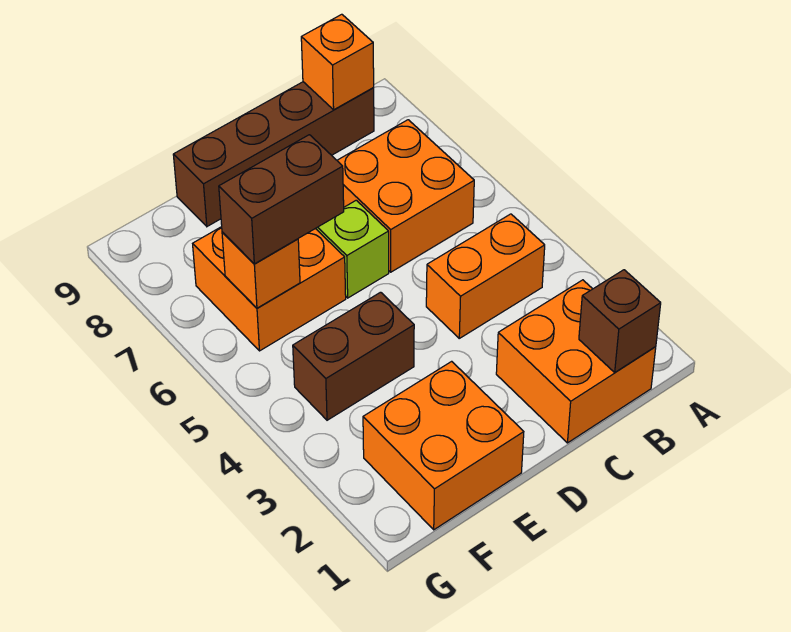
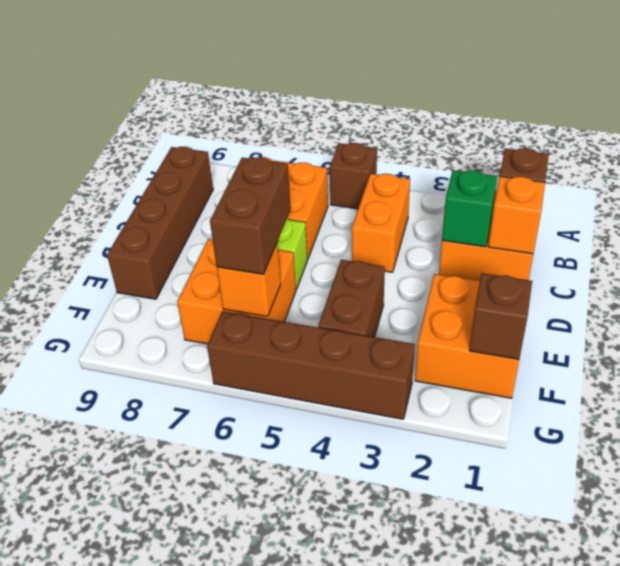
none -> brown brick A5 level 1
orange brick B9 level 2 -> orange brick C1 level 2
none -> green brick C2 level 2
none -> brown brick F1 level 2
none -> brown brick G3:G6 level 1

